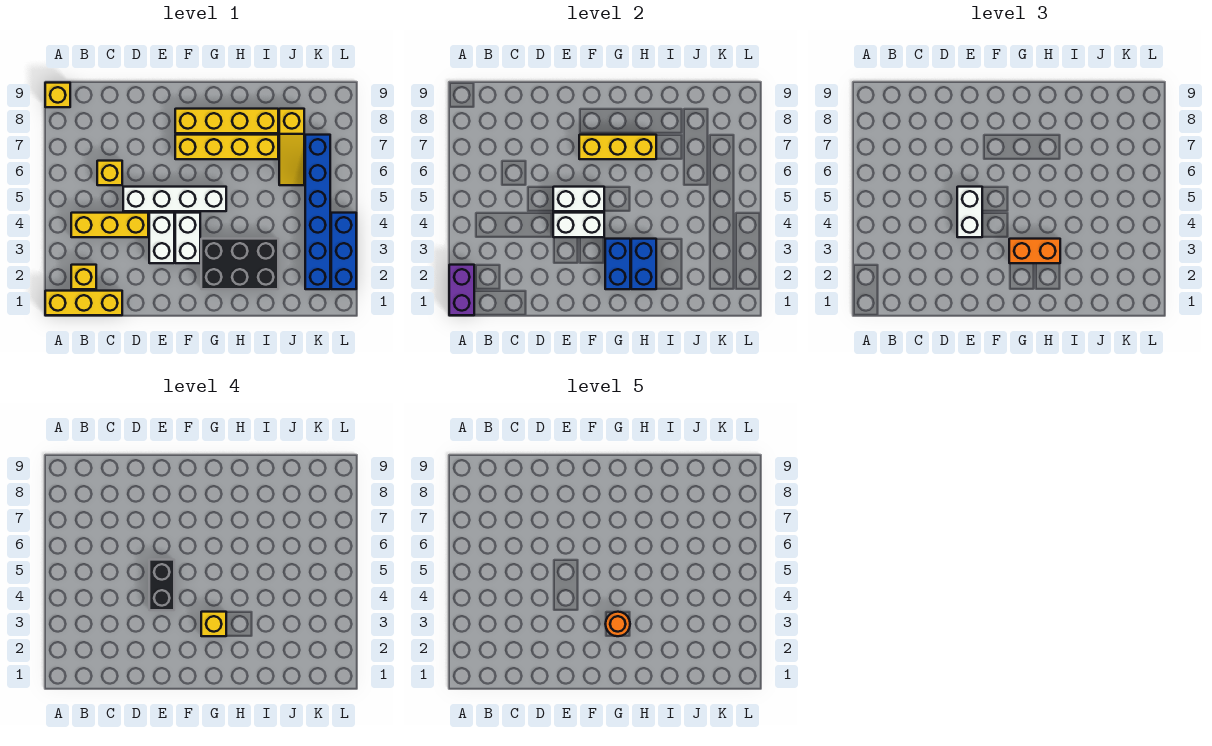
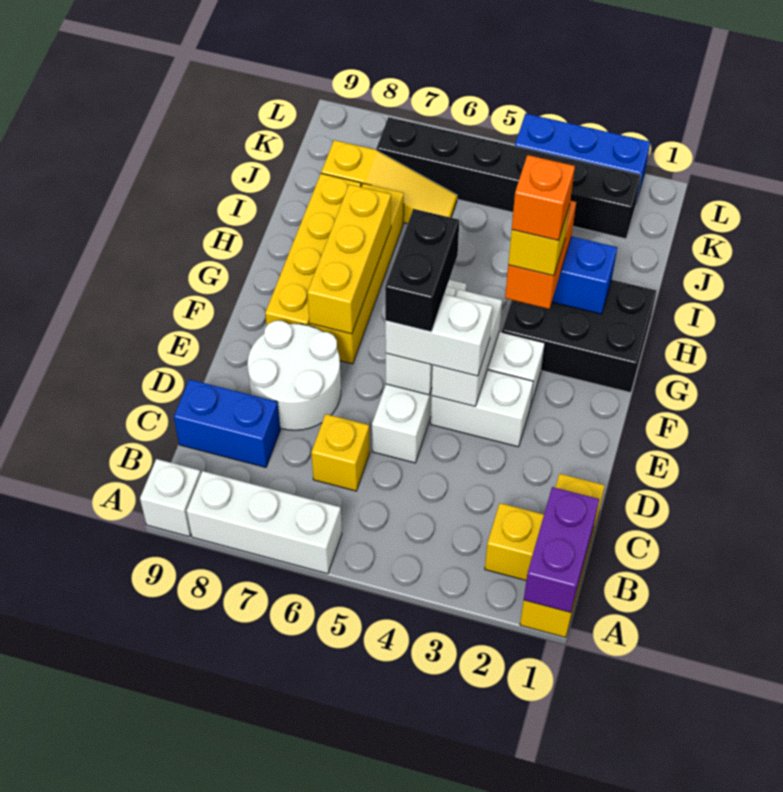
purple brick A1:A2 level 2 -> purple brick A1:B1 level 2
none -> white brick A6:A8 level 1
yellow brick A9 level 1 -> white brick A9 level 1
yellow brick B4:D4 level 1 -> none
none -> white round brick D7:E8 level 1
black brick E4:E5 level 4 -> black brick E5:F5 level 4
black brick G2:I3 level 1 -> black brick G1:H3 level 1
blue brick G2:G3 level 2 -> blue brick C8:C9 level 1
orange round brick G3 level 5 -> orange brick G3 level 5
blue brick K2:K7 level 1 -> black brick K2:K7 level 1

